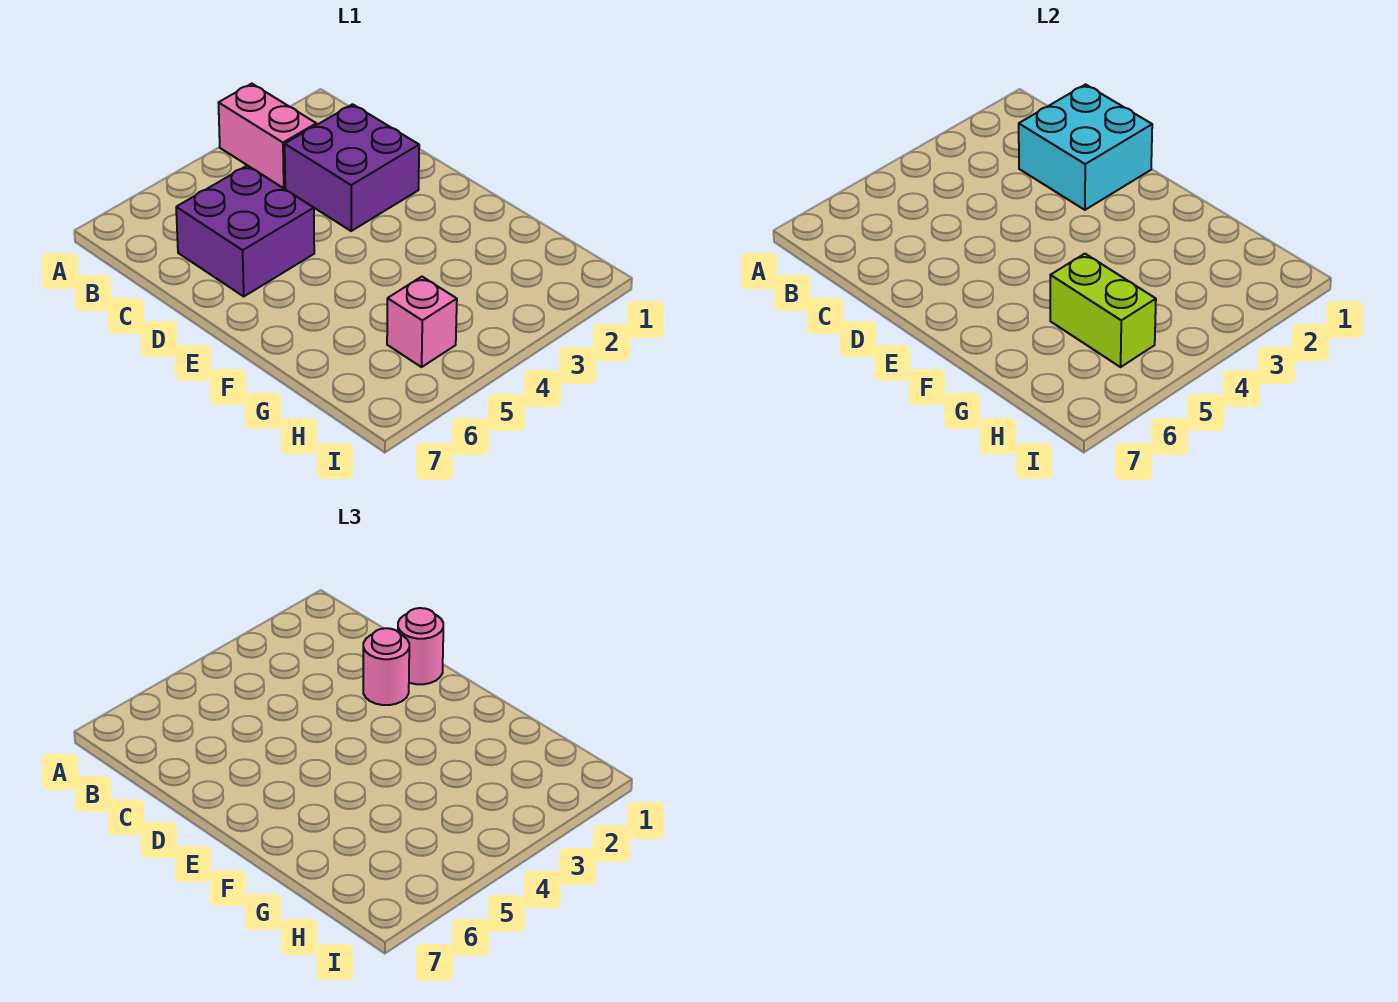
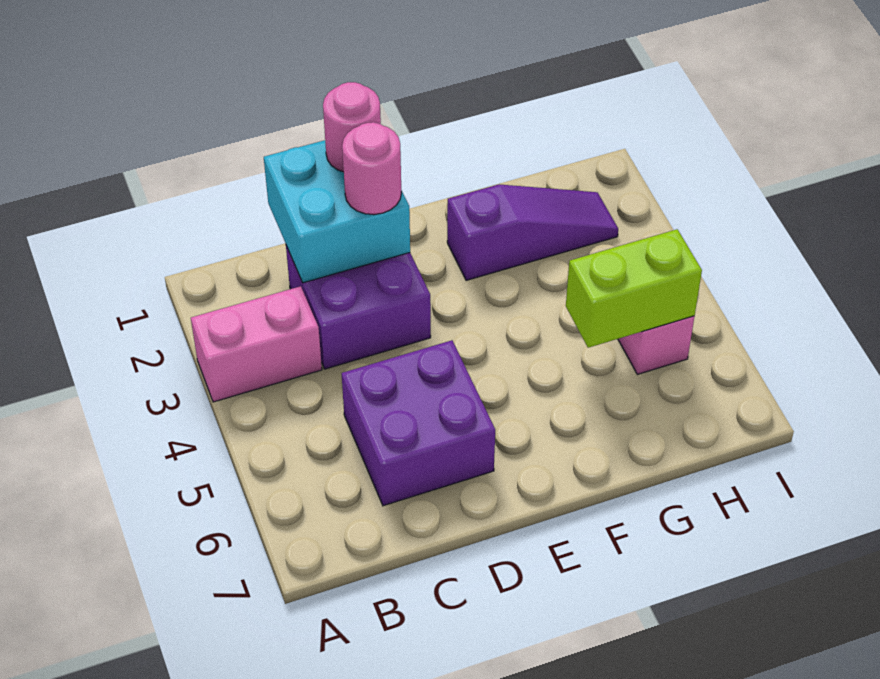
none -> purple slope F2:H2 level 1 top F

